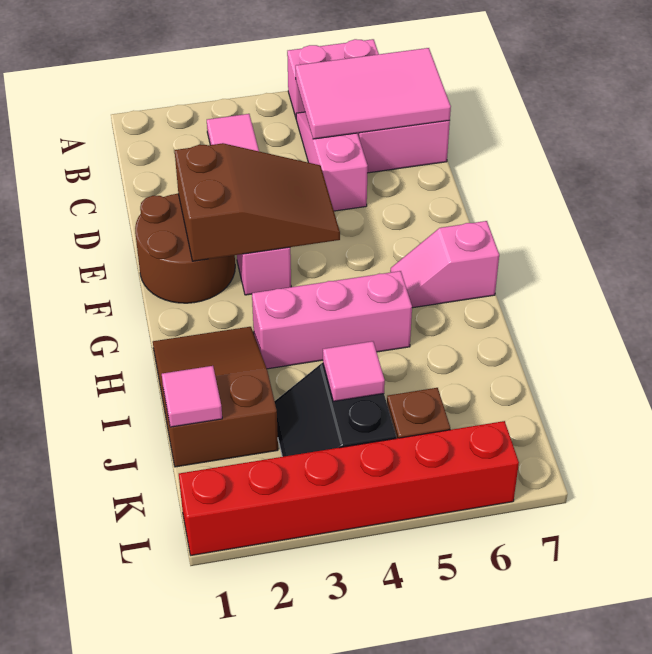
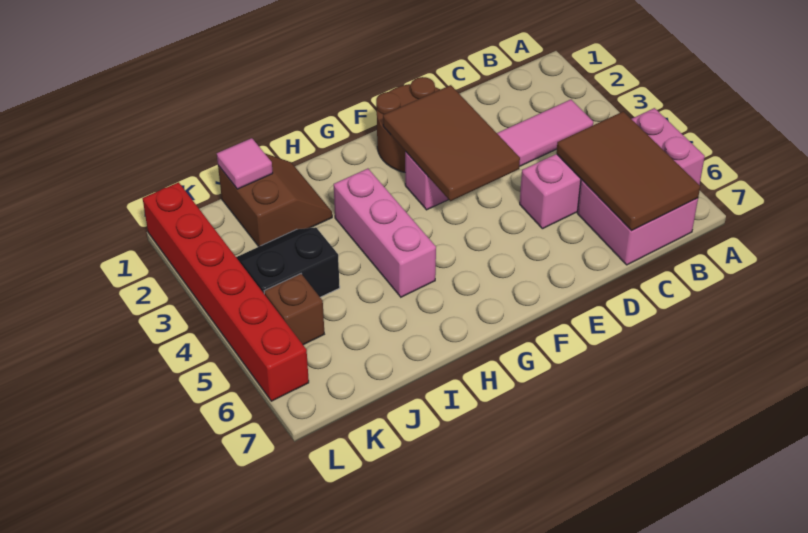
pink tile B5:C7 level 2 -> brown tile B5:C7 level 2
brown slope E2:F4 level 2 top 2 -> brown tile E2:F4 level 2
pink slope G6:G7 level 1 top 7 -> none
brown slope H1:J2 level 1 top J -> brown slope I1:J2 level 1 top J
pink tile J4 level 2 -> none

